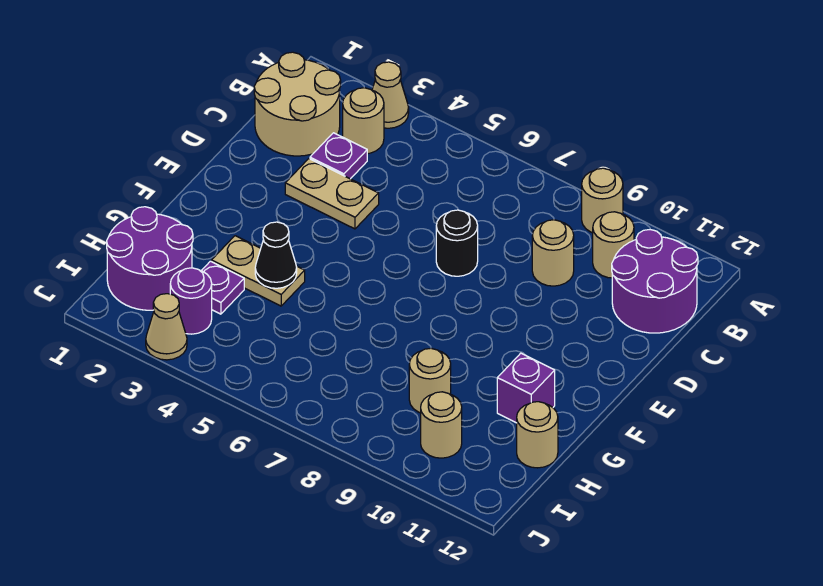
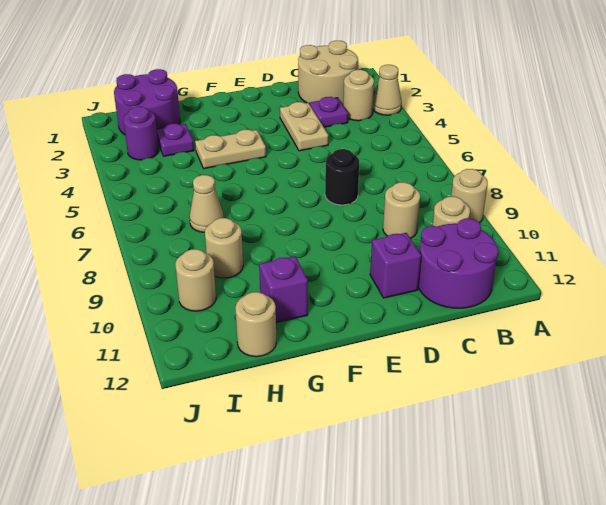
none -> purple brick D11 level 1
tan plate G3:G4 level 1 -> tan plate F4:G4 level 1
black cone G4 level 2 -> none
tan cone J3 level 1 -> tan cone H7 level 1

